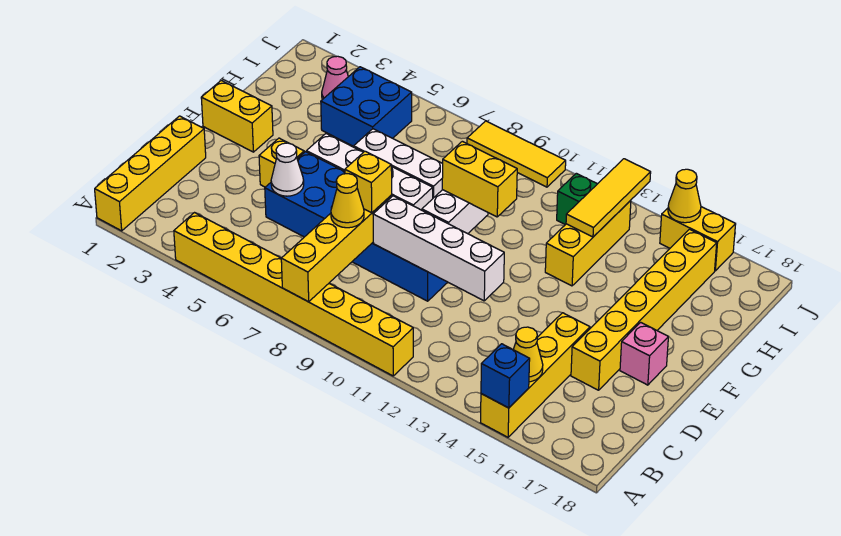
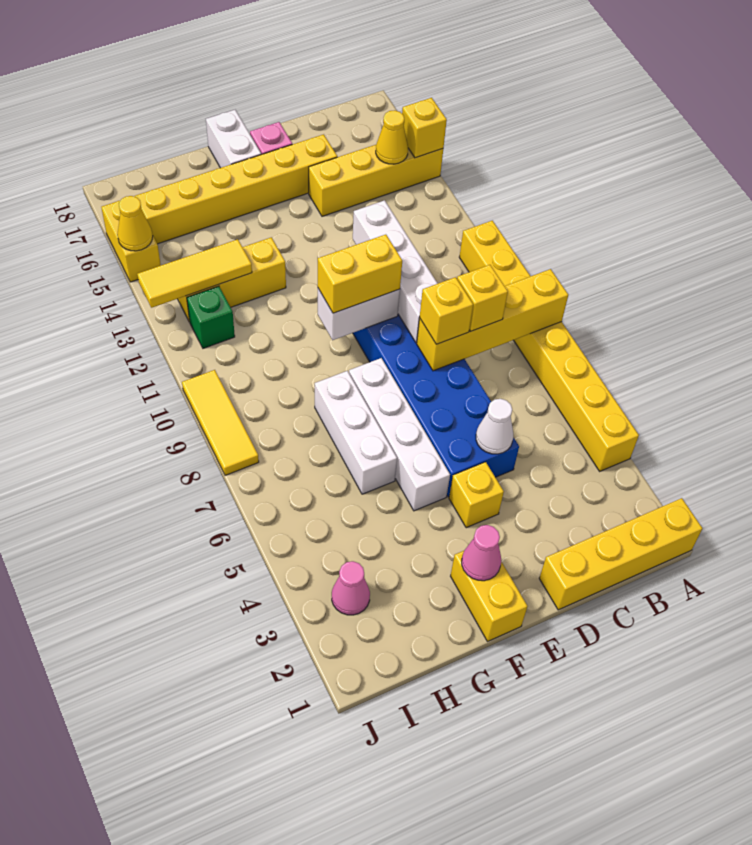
blue brick A15 level 2 -> yellow brick A15 level 2
yellow cone C8 level 3 -> yellow brick C8 level 3
none -> pink cone F2 level 2
yellow brick F10:F11 level 3 -> yellow brick E10:F10 level 3
none -> white brick F17:F18 level 1
blue brick H4:I5 level 1 -> none

